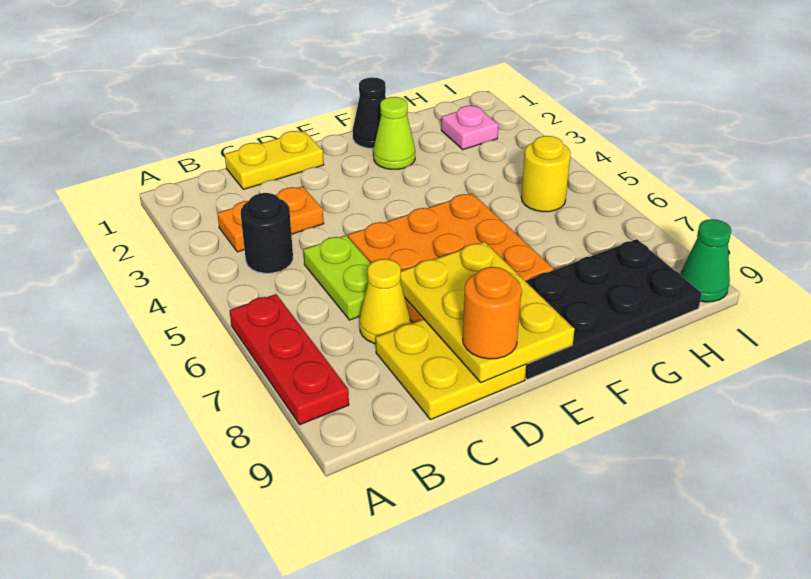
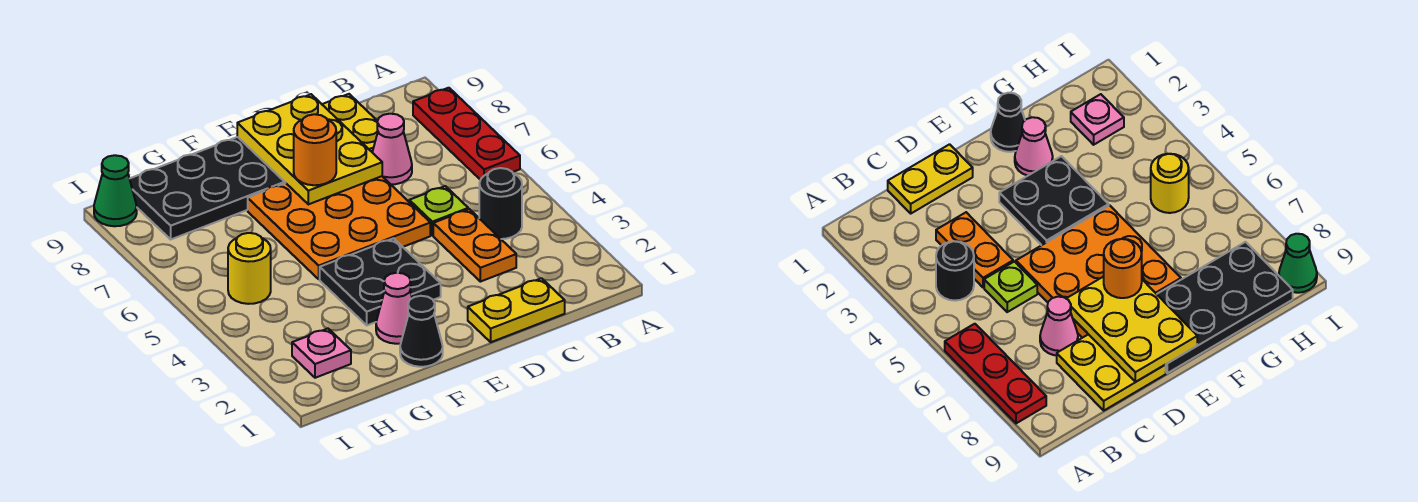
orange plate B3:C3 level 1 -> orange plate C3:C4 level 1
lime plate C5:C6 level 1 -> lime plate C5 level 1
yellow cone C7 level 1 -> pink cone C7 level 1
orange round brick D9 level 3 -> orange round brick E7 level 3
none -> black plate E3:F4 level 1
lime cone F2 level 1 -> pink cone F2 level 1

